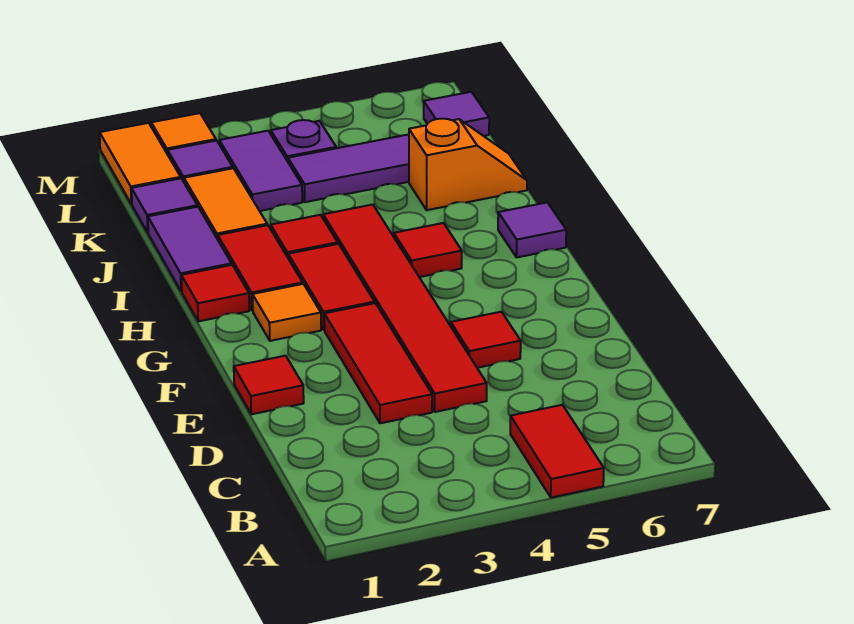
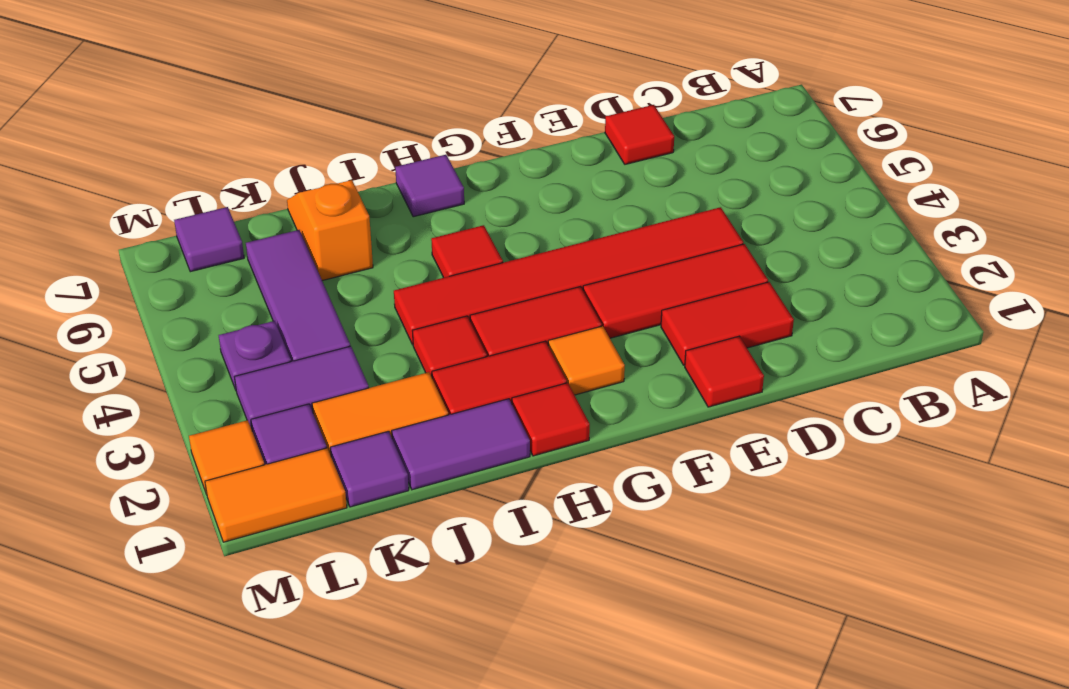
red tile A5:B5 level 1 -> red tile D2:E2 level 1
red tile E5 level 1 -> red tile D7 level 1

